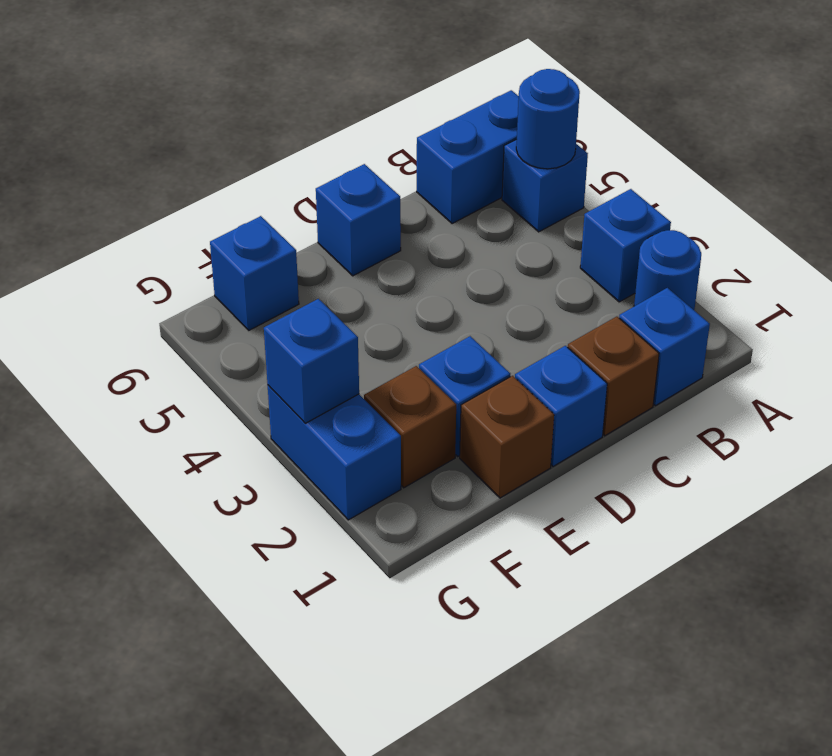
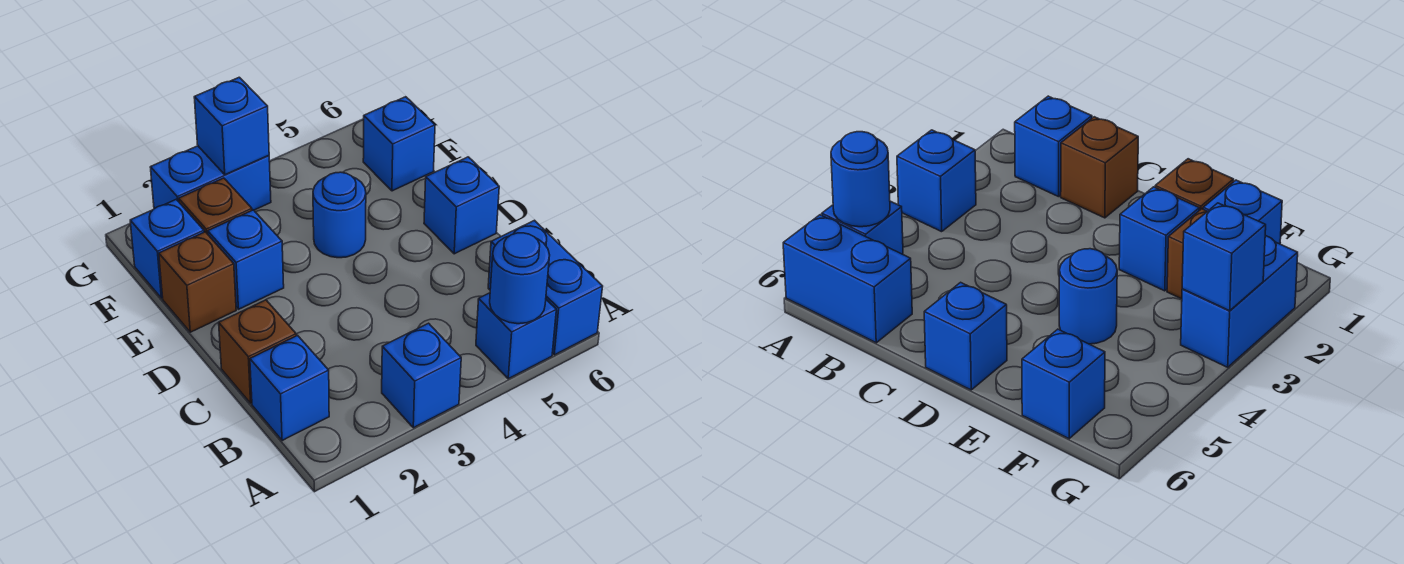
blue round brick A2 level 1 -> blue round brick E4 level 1
blue brick D1 level 1 -> blue brick F1 level 1

